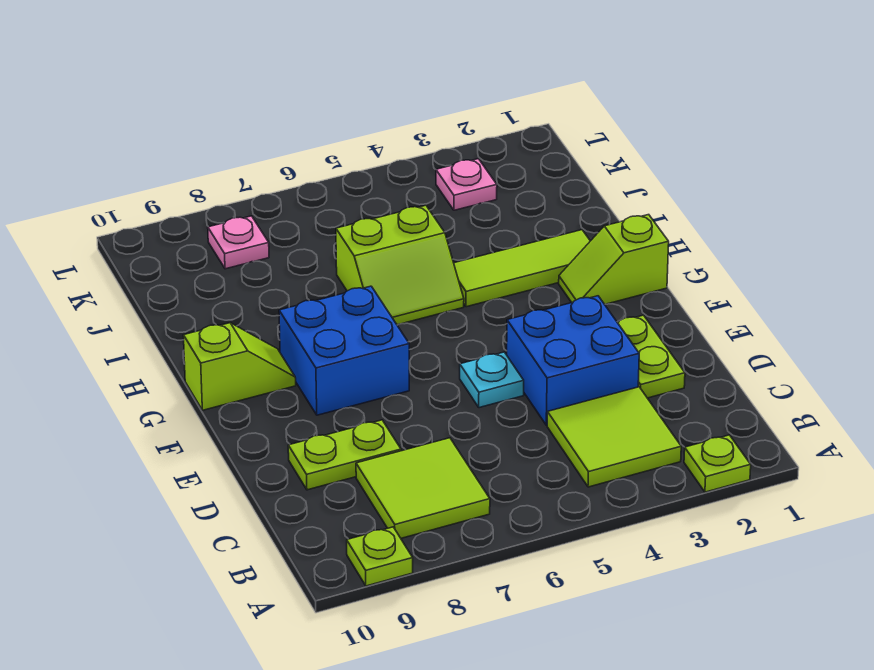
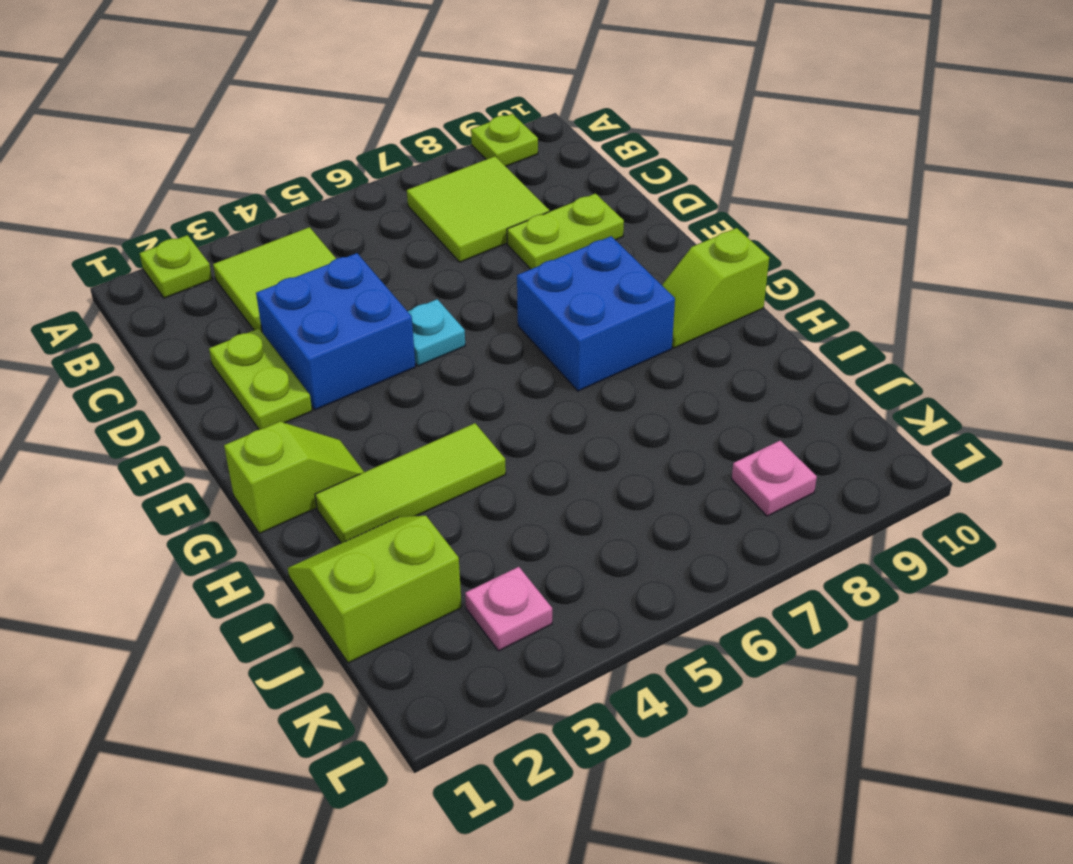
lime slope H5:I6 level 1 top I -> lime slope I1:J2 level 1 top J

